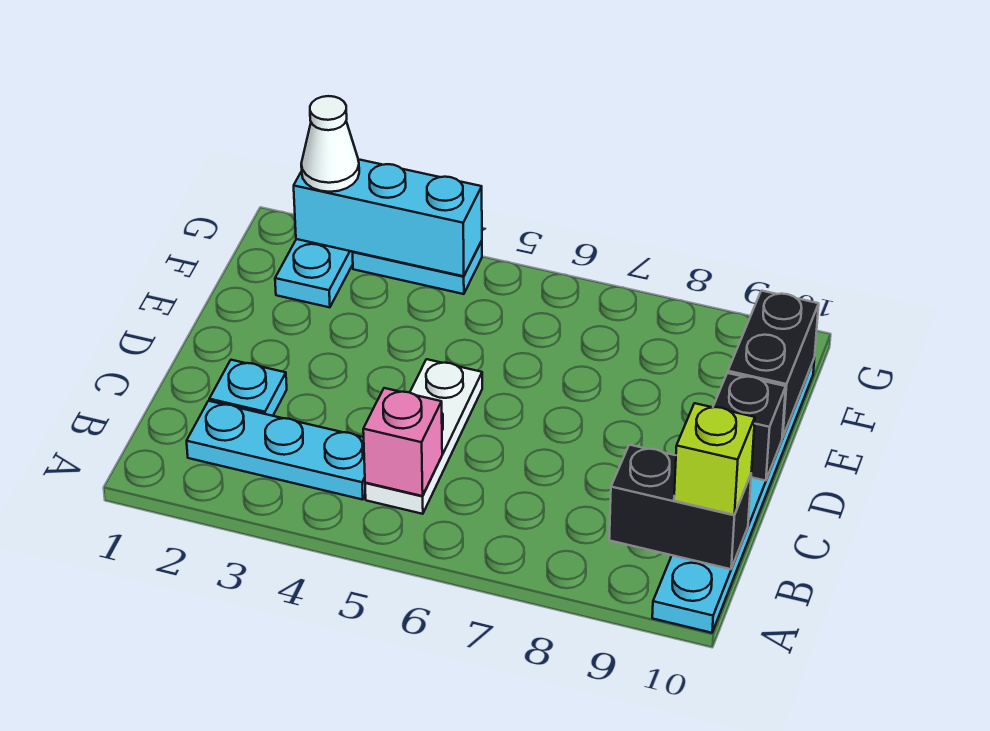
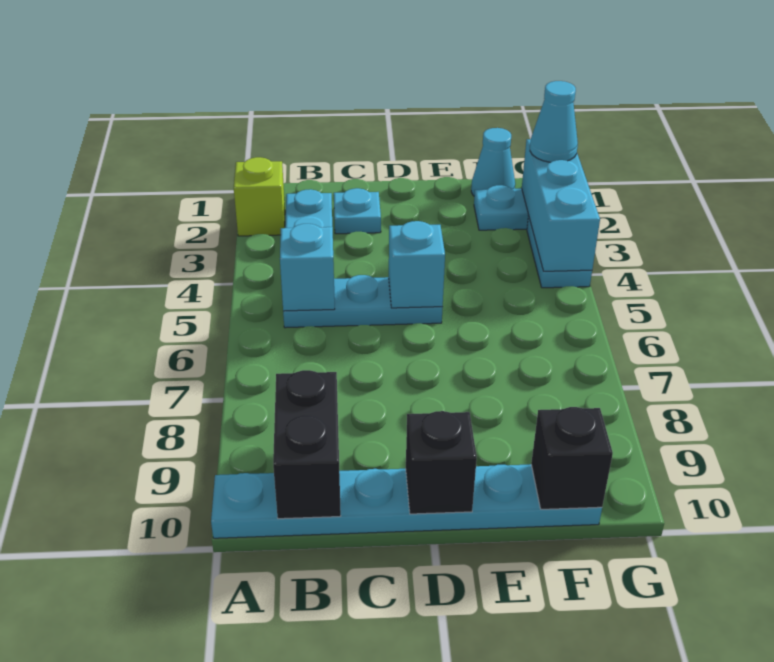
white plate B5:D5 level 1 -> cyan plate B5:D5 level 1
pink brick B5 level 2 -> cyan brick B5 level 2
lime brick B10 level 3 -> lime brick A2 level 1
none -> cyan brick D5 level 2
black brick E10:F10 level 2 -> black brick F10 level 2
none -> cyan cone F1 level 1
white cone G2 level 3 -> cyan cone G2 level 3

